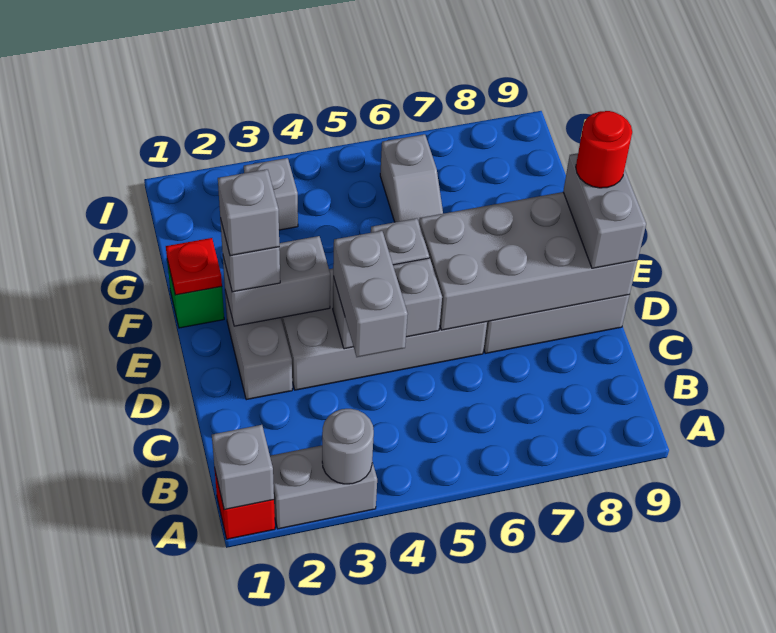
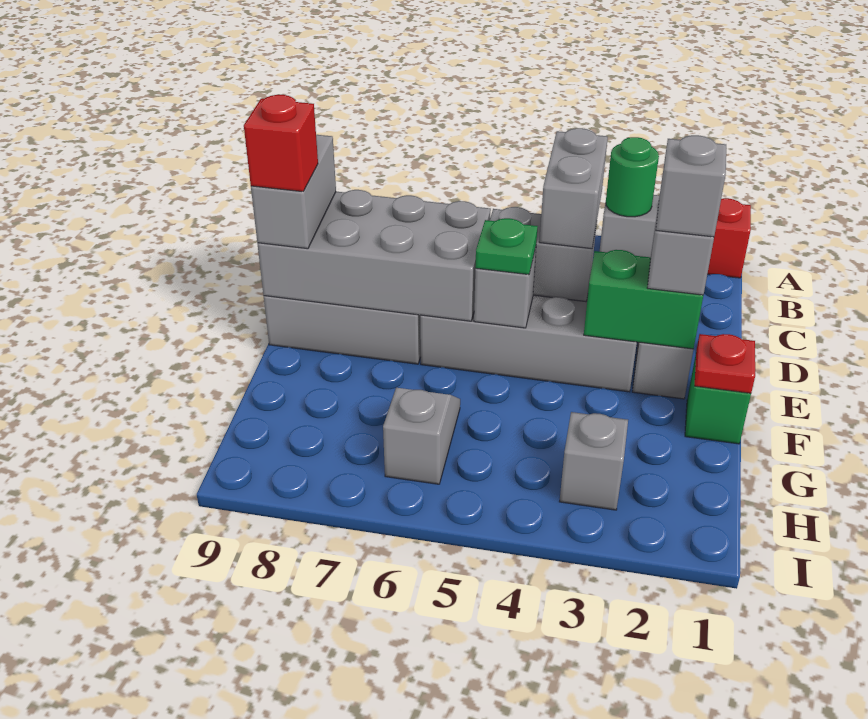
grey brick A1 level 2 -> none
grey round brick A3 level 2 -> green round brick A3 level 2
grey brick E2:E3 level 2 -> green brick E2:E3 level 2
none -> green plate E5 level 3
red round brick E9 level 4 -> red brick E9 level 4

